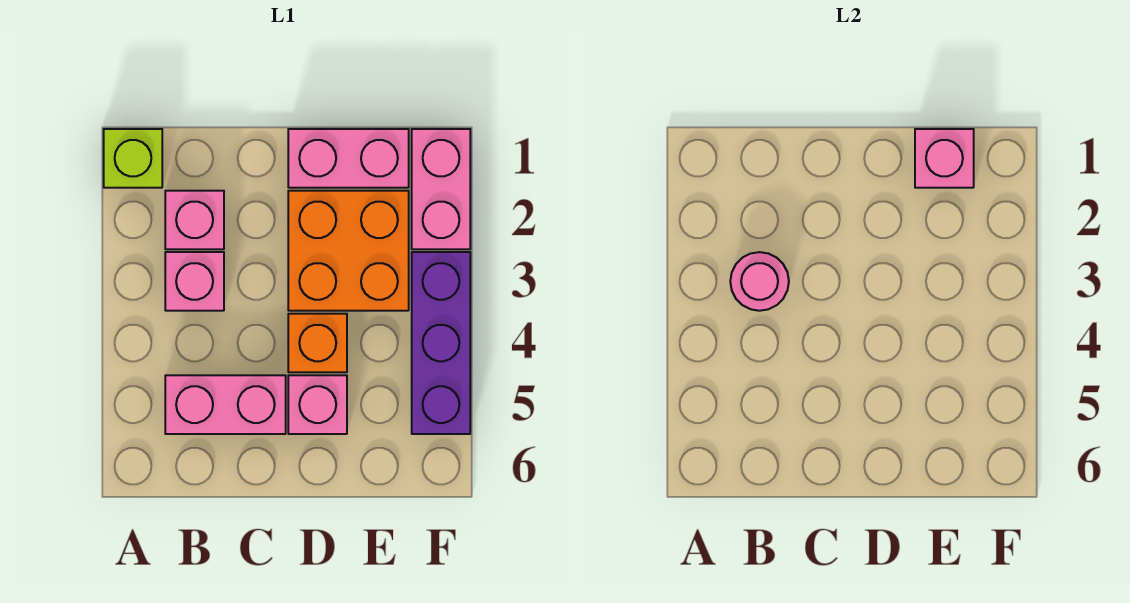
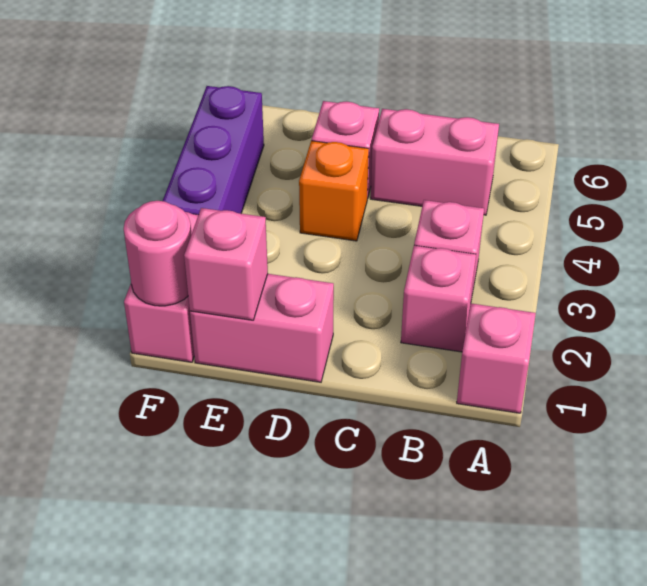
lime brick A1 level 1 -> pink brick A1 level 1
pink round brick B3 level 2 -> pink round brick F1 level 2
orange brick D2:E3 level 1 -> none

